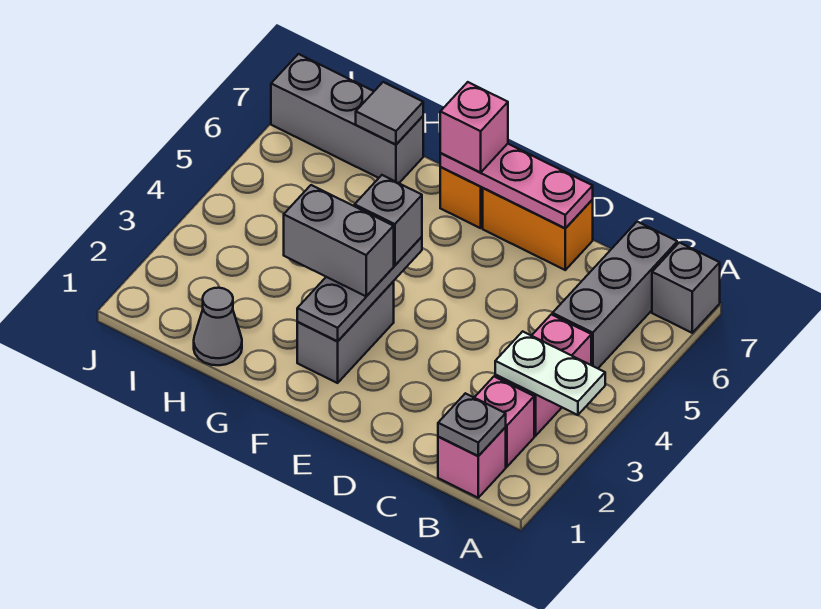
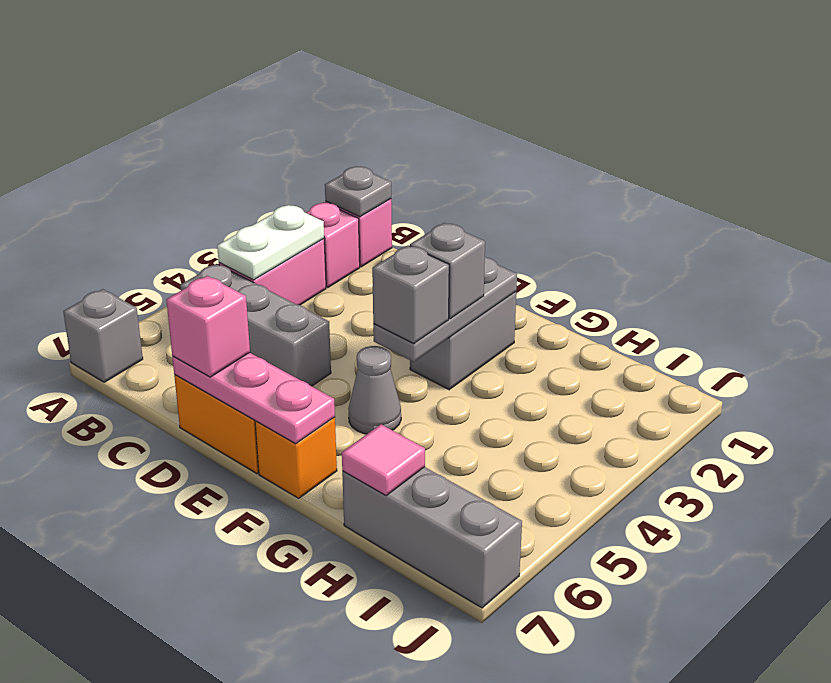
white plate A3:B3 level 2 -> white plate B3:B4 level 2
grey brick B5:B7 level 1 -> grey brick B5:D5 level 1
grey brick F3:G3 level 3 -> grey brick F3 level 3
pink brick F7 level 3 -> pink brick D7 level 3
grey cone H1 level 1 -> grey cone F5 level 1
grey tile H7 level 2 -> pink tile H7 level 2

